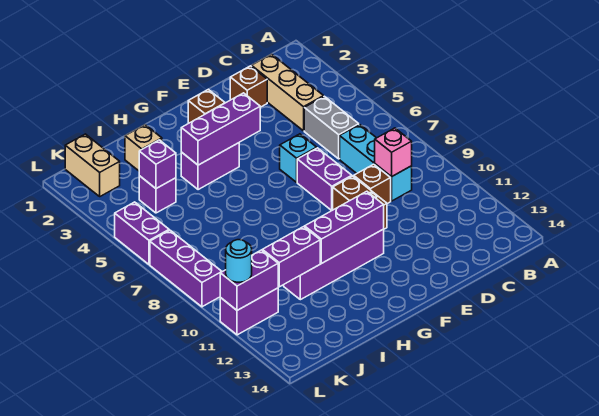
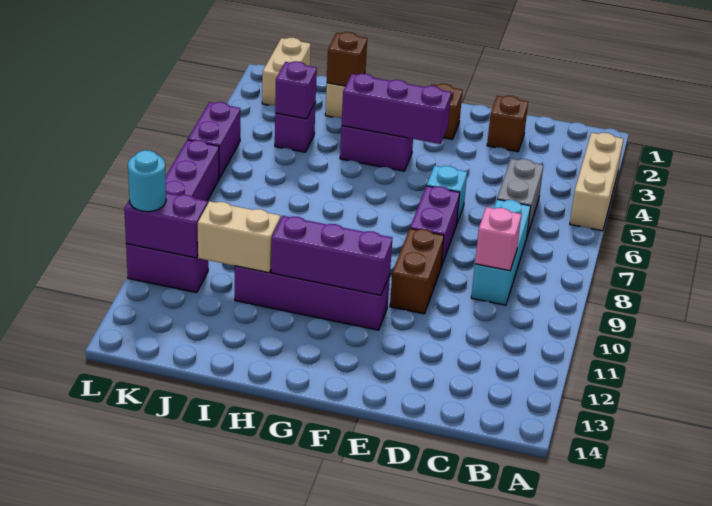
tan brick C2:C4 level 1 -> tan brick A3:A5 level 1
brown brick D9 level 1 -> brown brick I2 level 2
purple brick I11:J11 level 2 -> tan brick I11:J11 level 2

